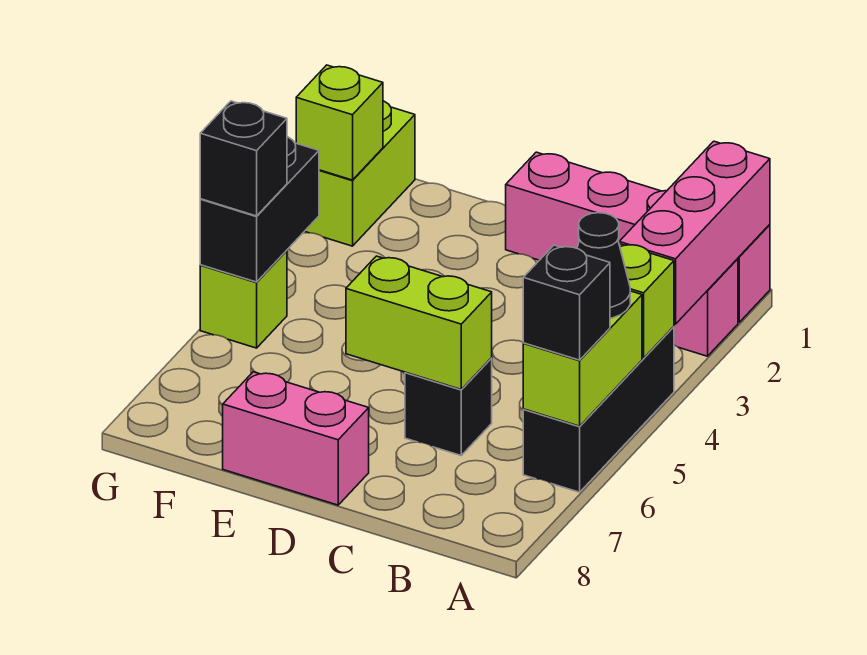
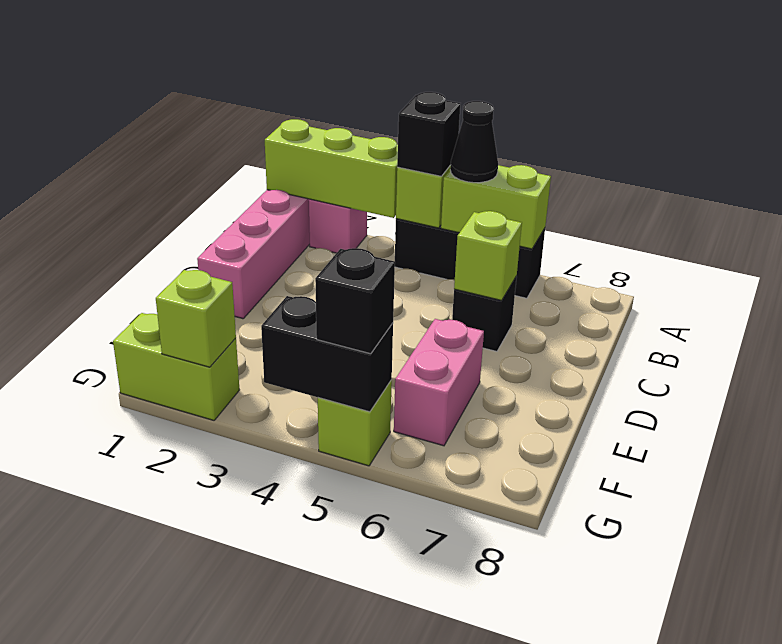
pink brick A1:A3 level 2 -> lime brick A1:A3 level 2
black brick A6 level 3 -> black brick A4 level 3
lime brick C6:D6 level 2 -> lime brick C6 level 2
pink brick D8:E8 level 1 -> pink brick E6:F6 level 1

